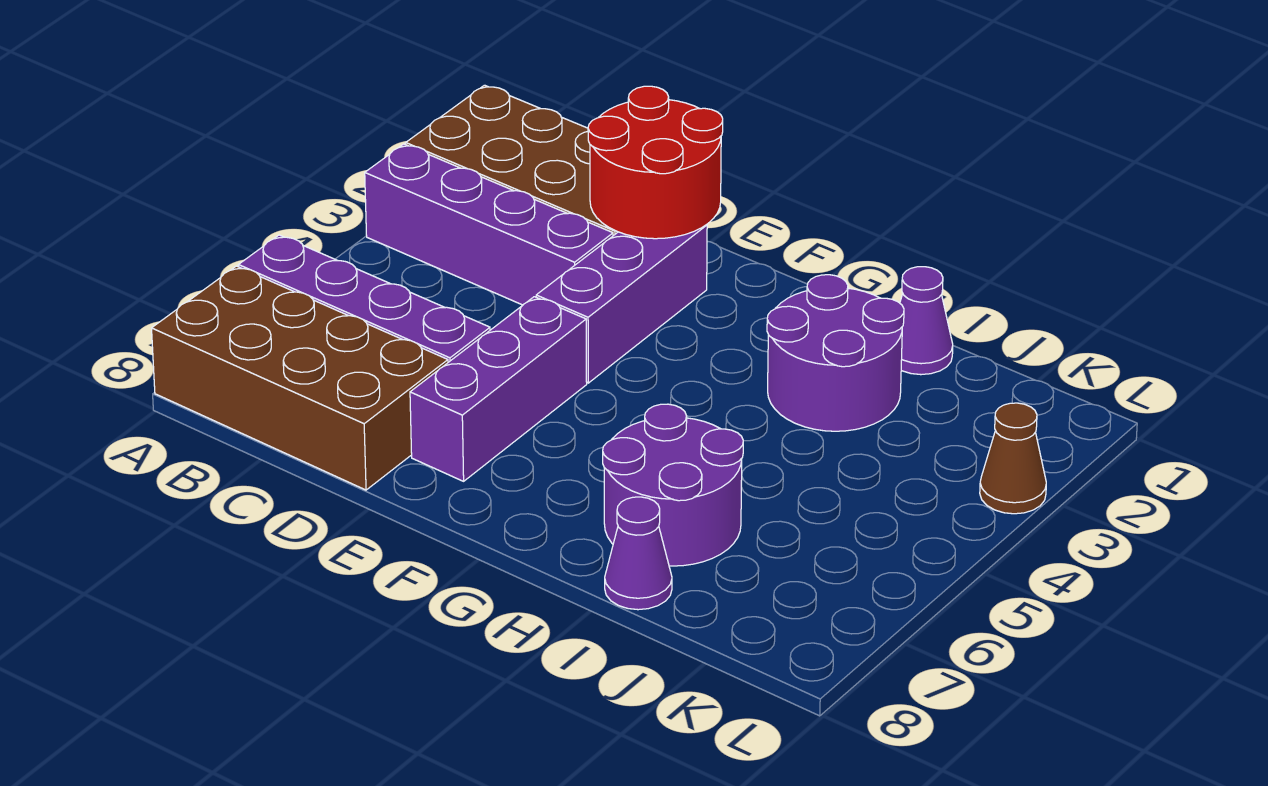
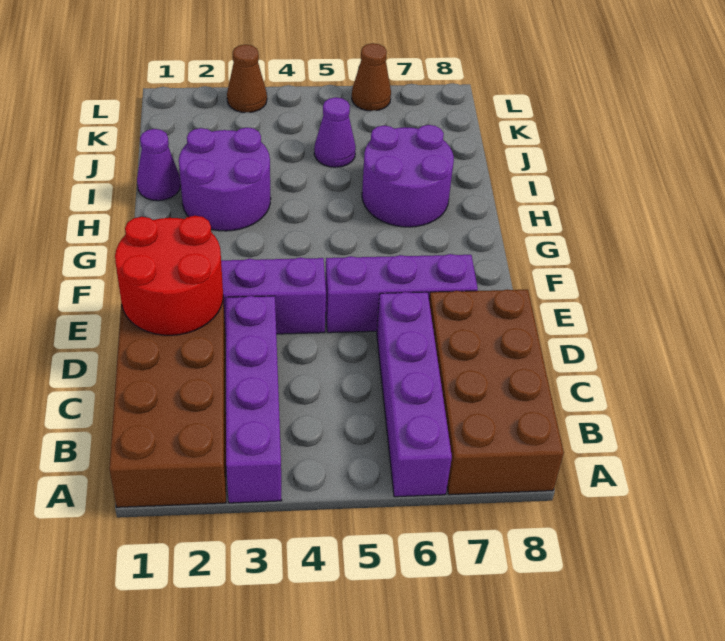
purple cone I8 level 1 -> purple cone J5 level 1
none -> brown cone L6 level 1

